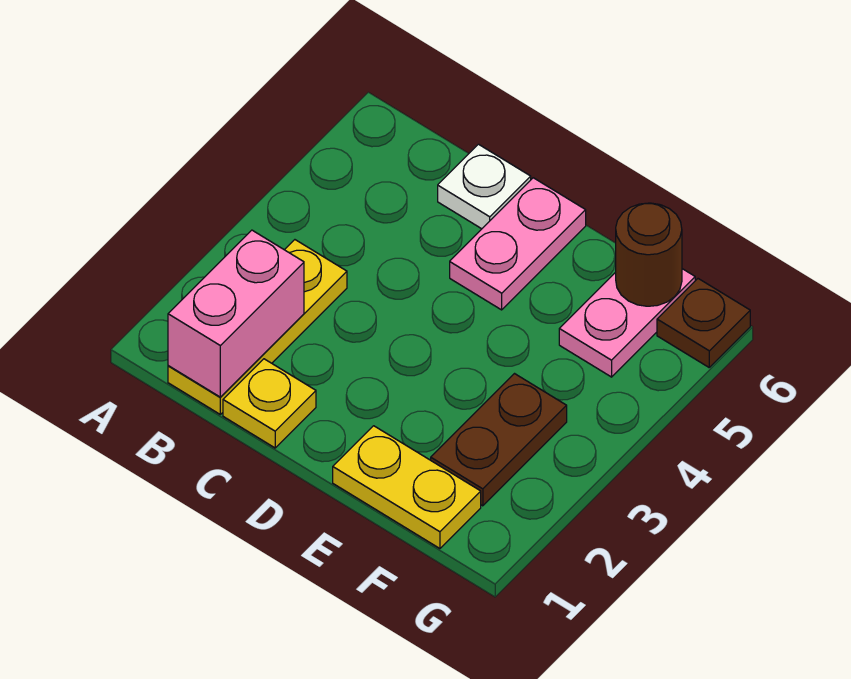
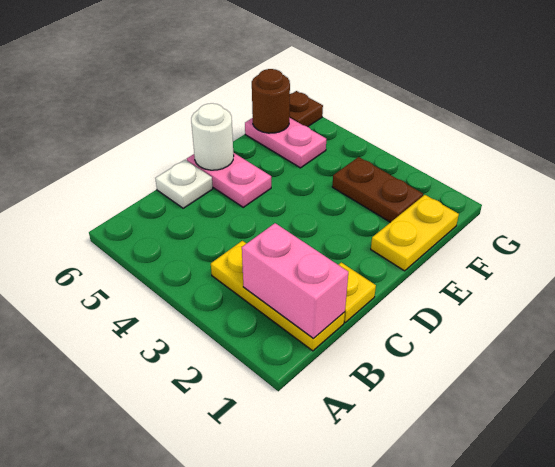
none -> white round brick D6 level 2

